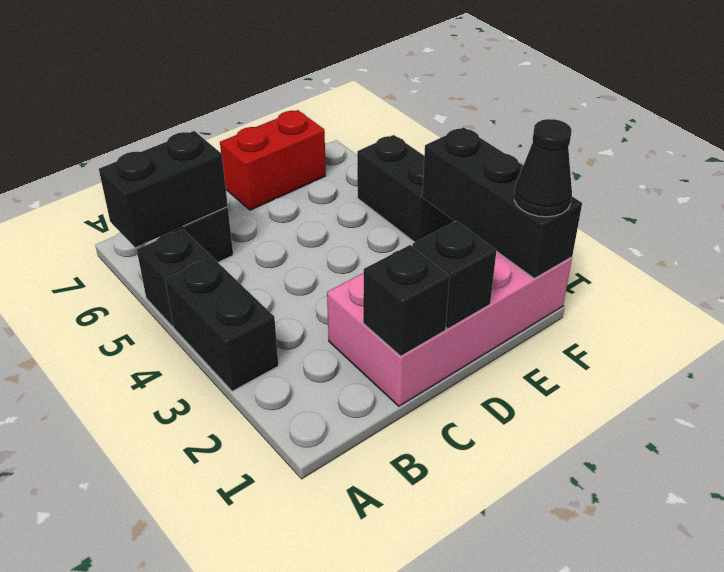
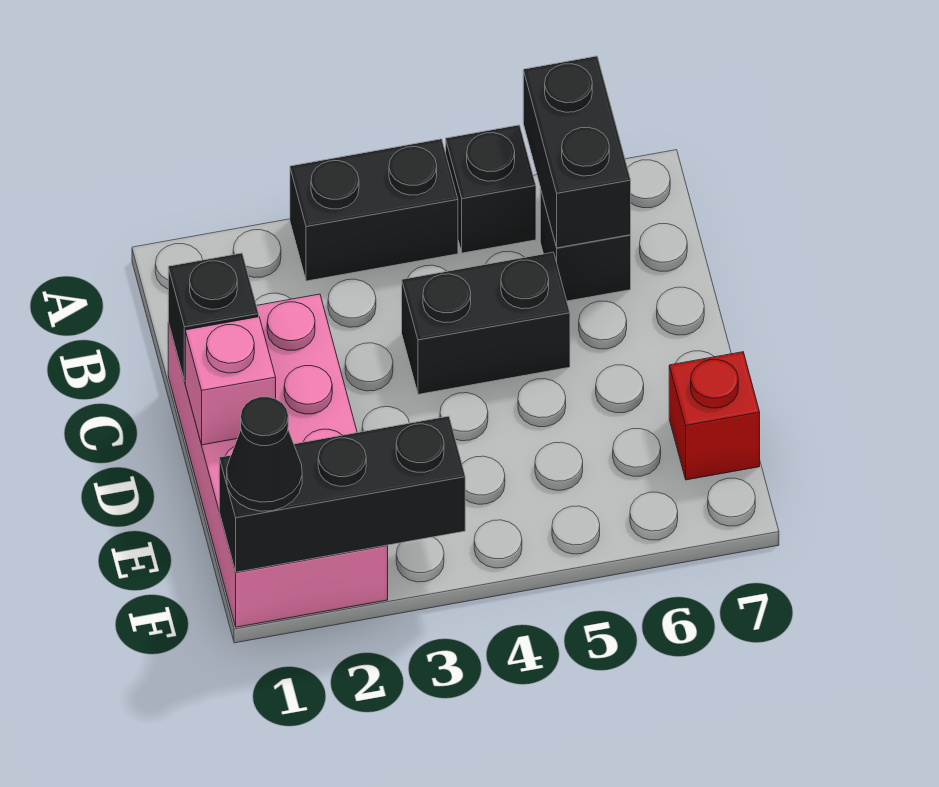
black brick D1 level 2 -> pink brick D1 level 2
red brick D7:E7 level 1 -> red brick E7 level 1
black brick F4:F5 level 1 -> black brick C4:C5 level 1

